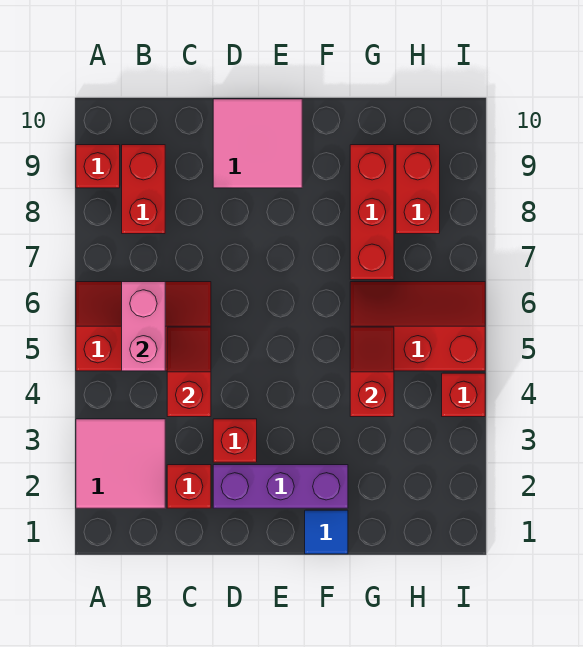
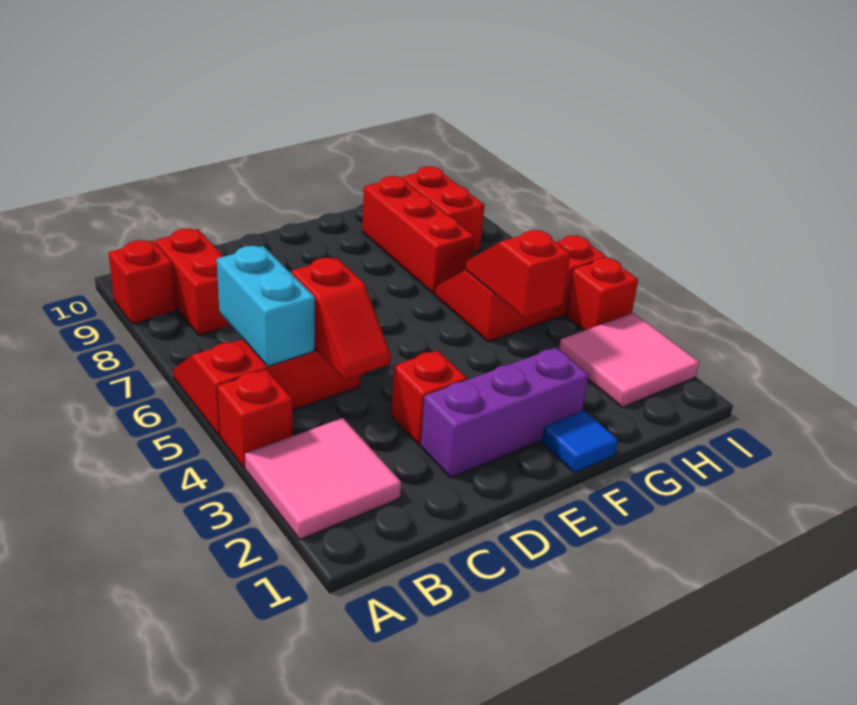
pink brick B5:B6 level 2 -> cyan brick B5:B6 level 2
red brick C2 level 1 -> red brick A4 level 1
red slope C4:C5 level 2 top 4 -> red slope C4:C5 level 2 top 5
pink tile D9:E10 level 1 -> pink tile H2:I3 level 1

